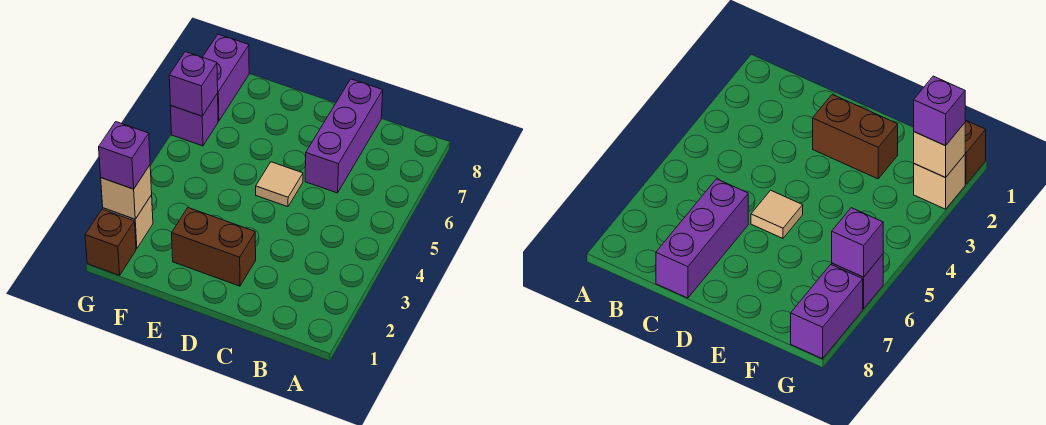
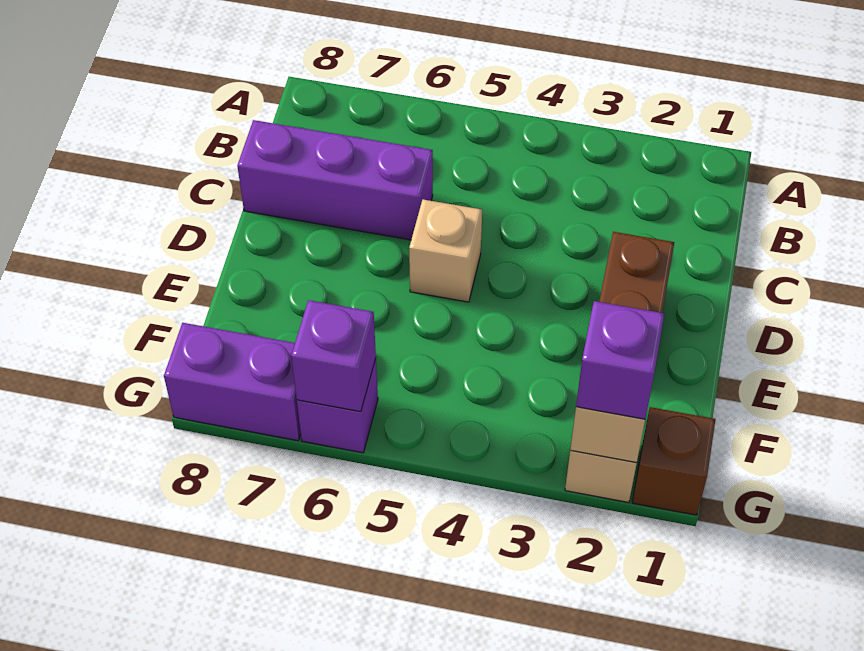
tan tile D5 level 1 -> tan brick D5 level 1

